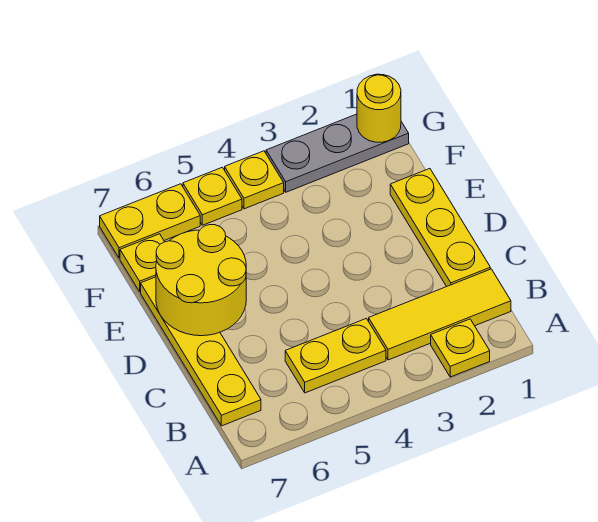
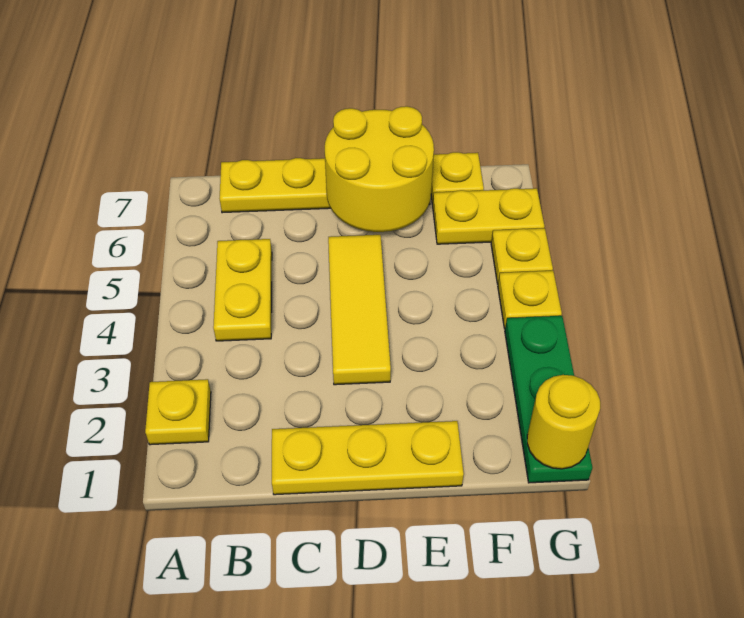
yellow tile B1:B3 level 1 -> yellow tile D3:D5 level 1
grey plate G1:G3 level 1 -> green plate G1:G3 level 1
yellow plate G6:G7 level 1 -> yellow plate F6:G6 level 1

